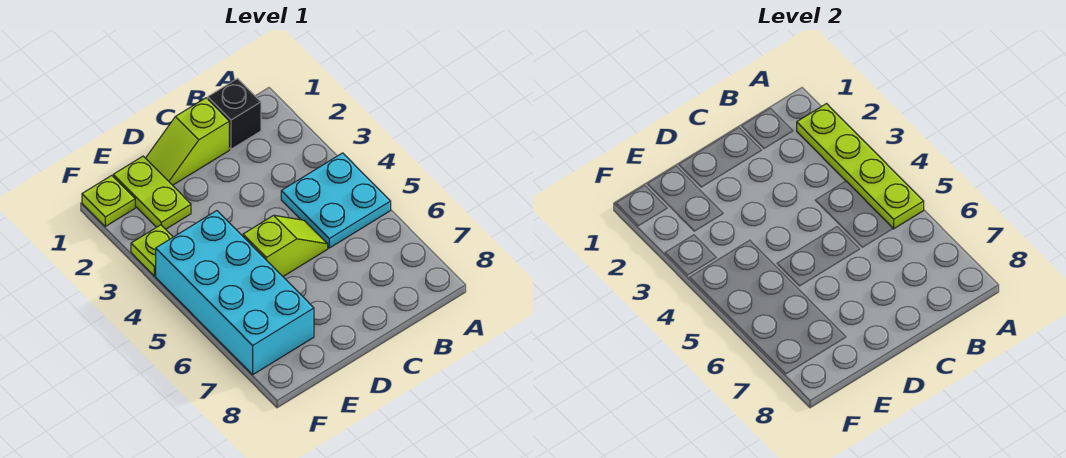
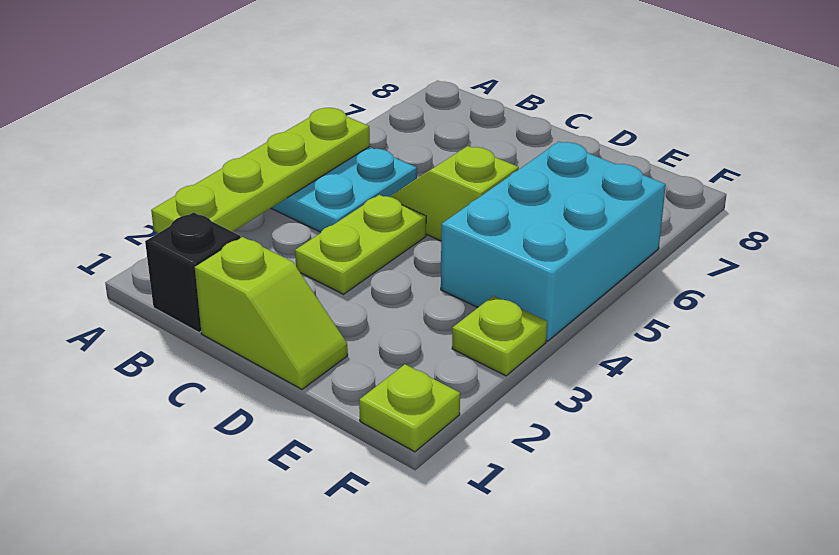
lime plate E1:E2 level 1 -> lime plate C3:C4 level 1
cyan brick E4:F7 level 1 -> cyan brick E4:F6 level 1

